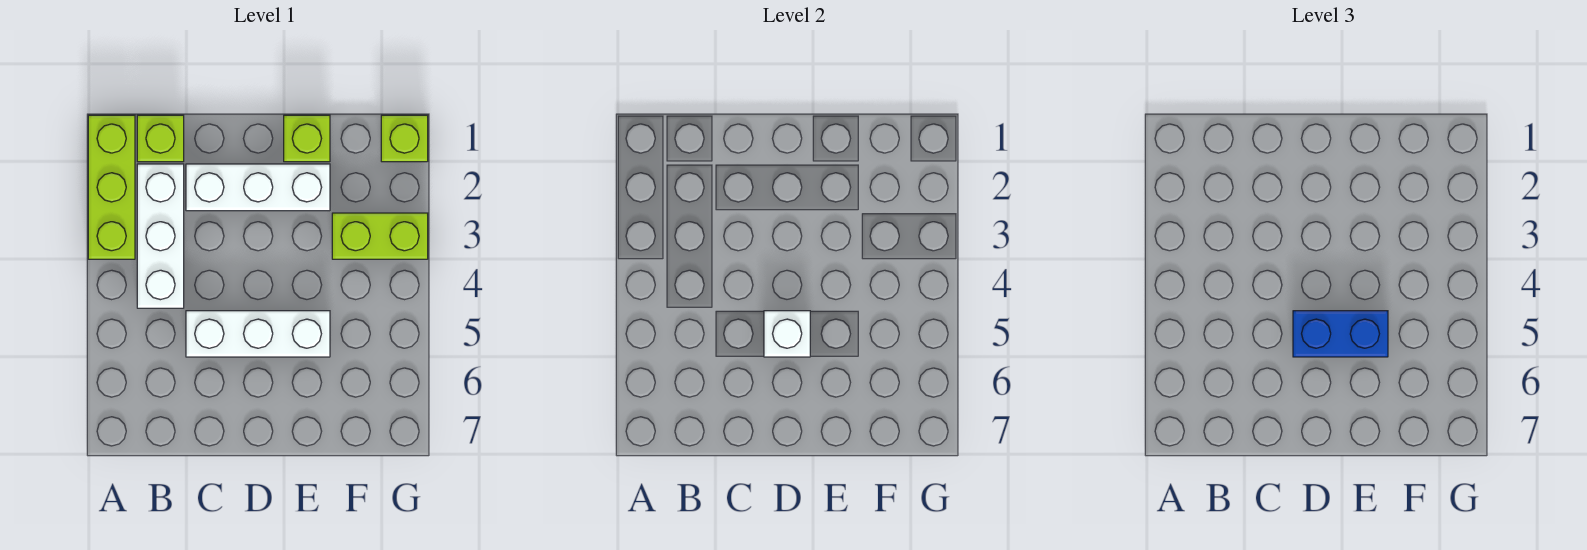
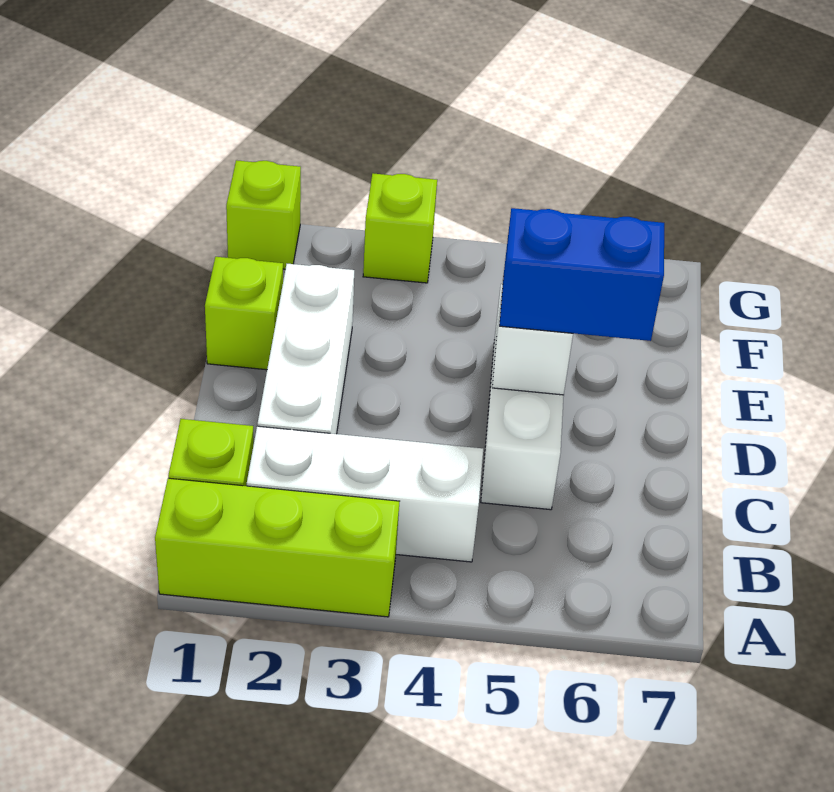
blue brick D5:E5 level 3 -> blue brick D5:D6 level 3
lime brick F3:G3 level 1 -> lime brick G3 level 1

